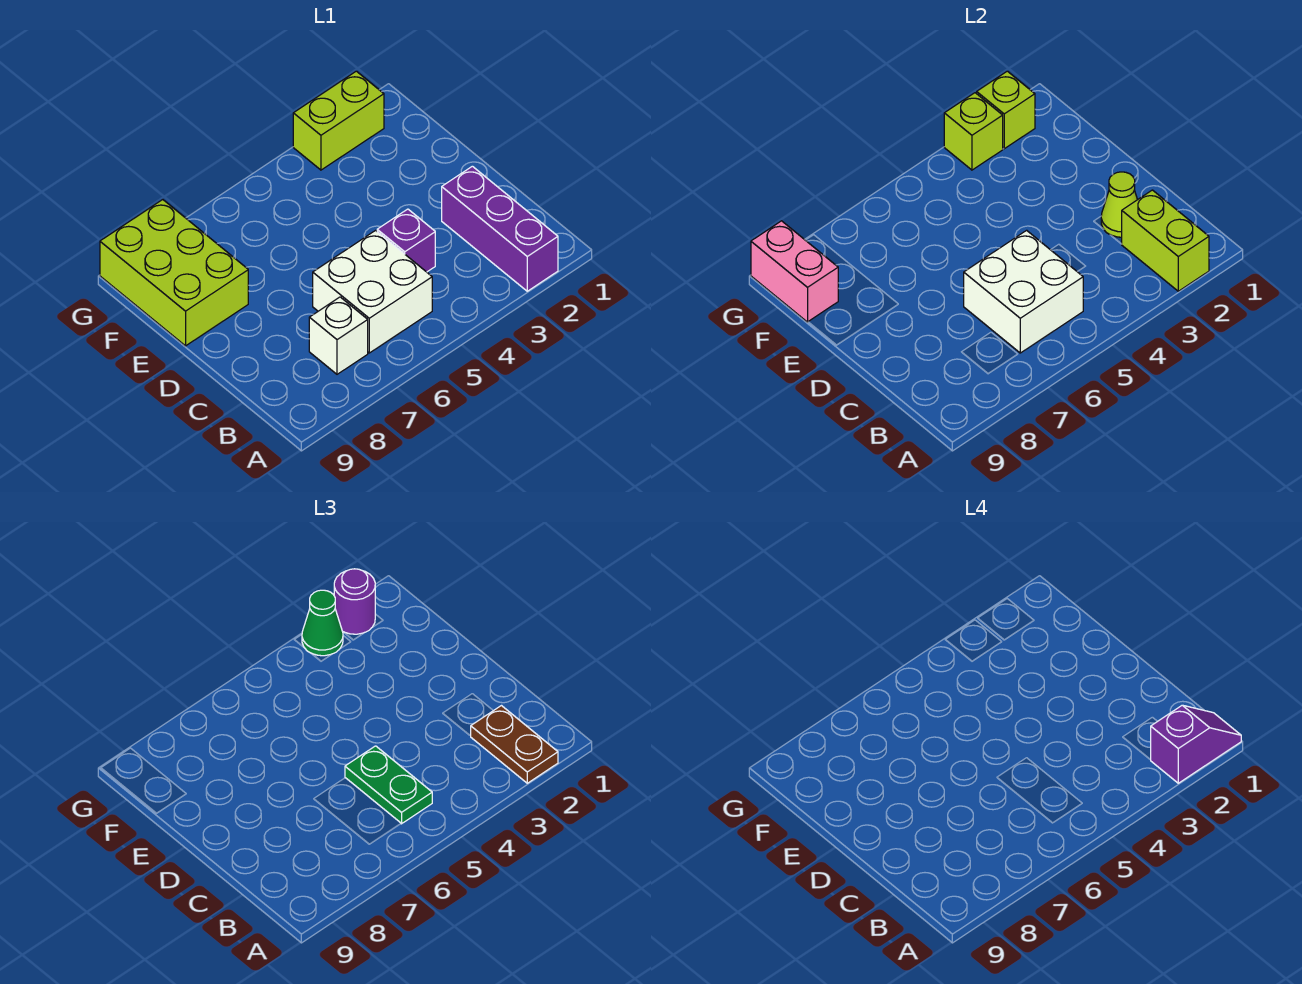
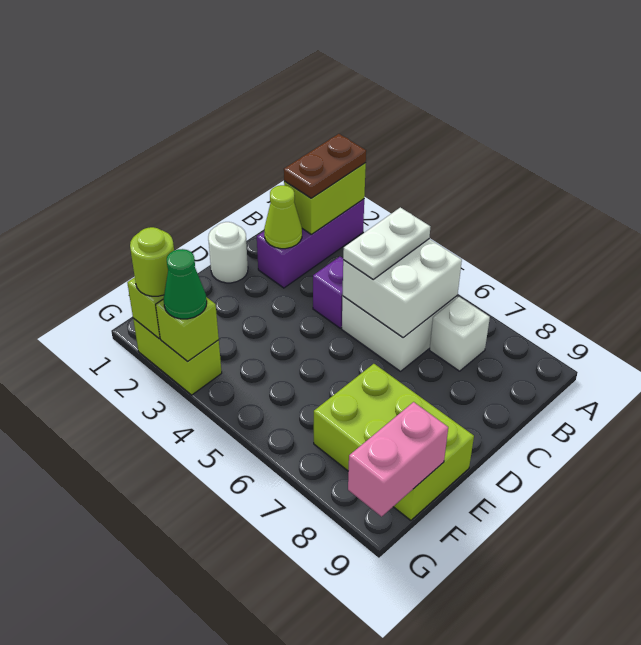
purple slope A1:A2 level 4 top 2 -> none
green plate B5:C5 level 3 -> white plate B5:C5 level 3
none -> white round brick D1 level 1
lime brick E8:G9 level 1 -> lime brick E7:F9 level 1
purple round brick G2 level 3 -> lime round brick G2 level 3

